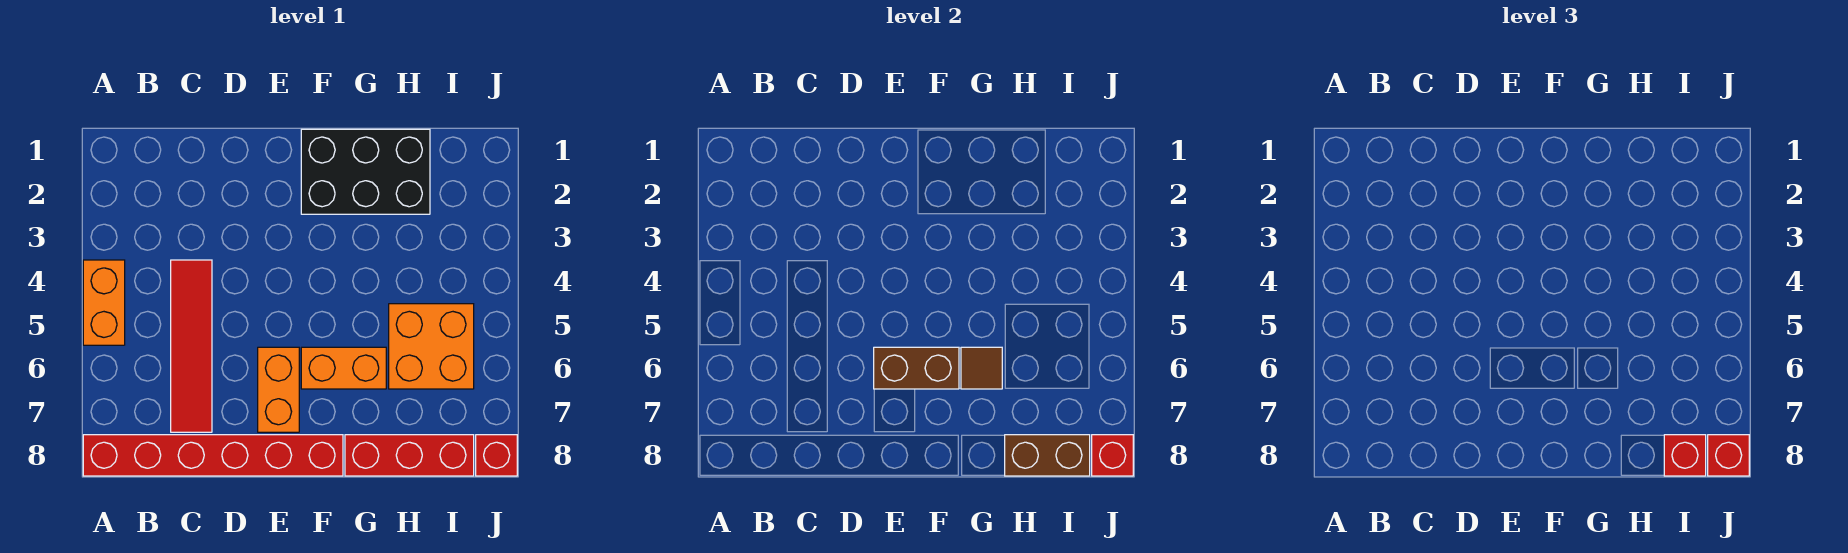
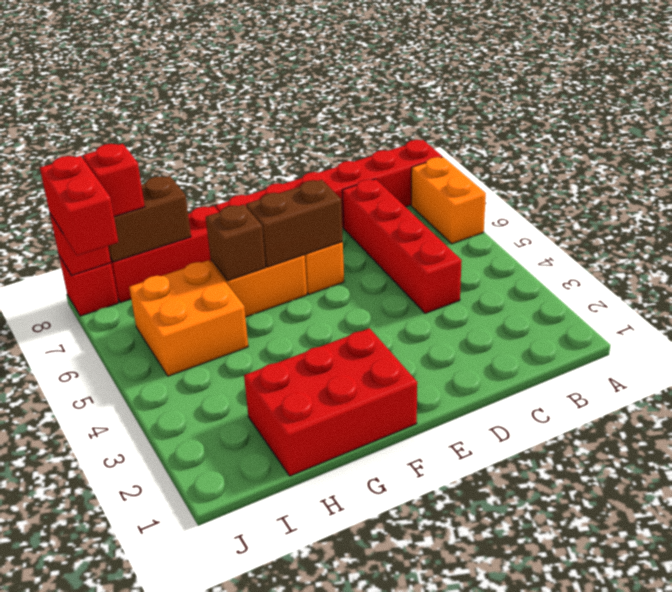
orange brick A4:A5 level 1 -> orange brick A6:A7 level 1
red tile C4:C7 level 1 -> red brick C4:C7 level 1
black brick F1:H2 level 1 -> red brick F1:H2 level 1
brown tile G6 level 2 -> brown brick G6 level 2
red brick J8 level 3 -> red brick J7:J8 level 3

